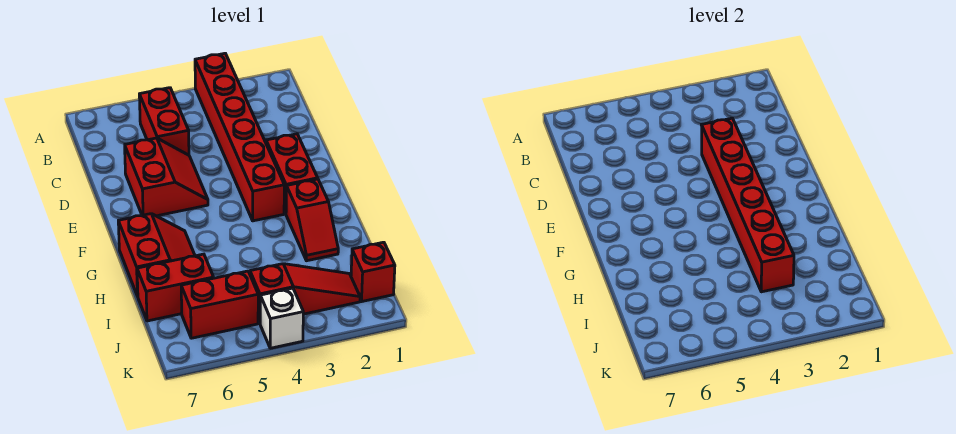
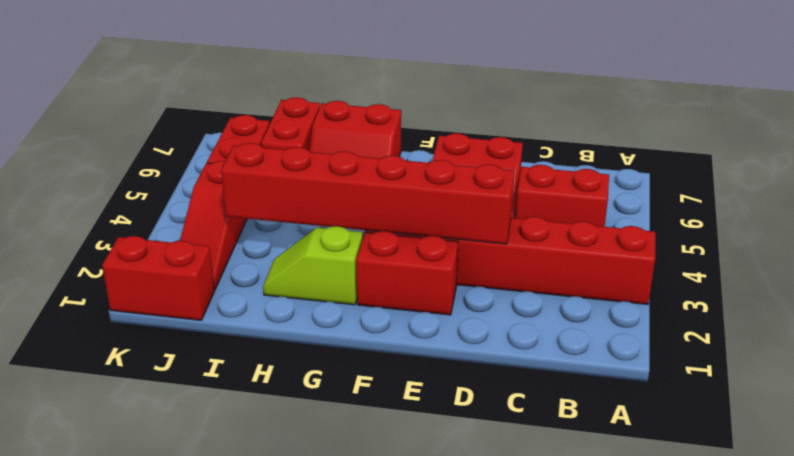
red slope G2:H2 level 1 top G -> lime slope G2:H2 level 1 top G
red brick J1 level 1 -> red brick J1:K1 level 1
white brick K4 level 1 -> none

